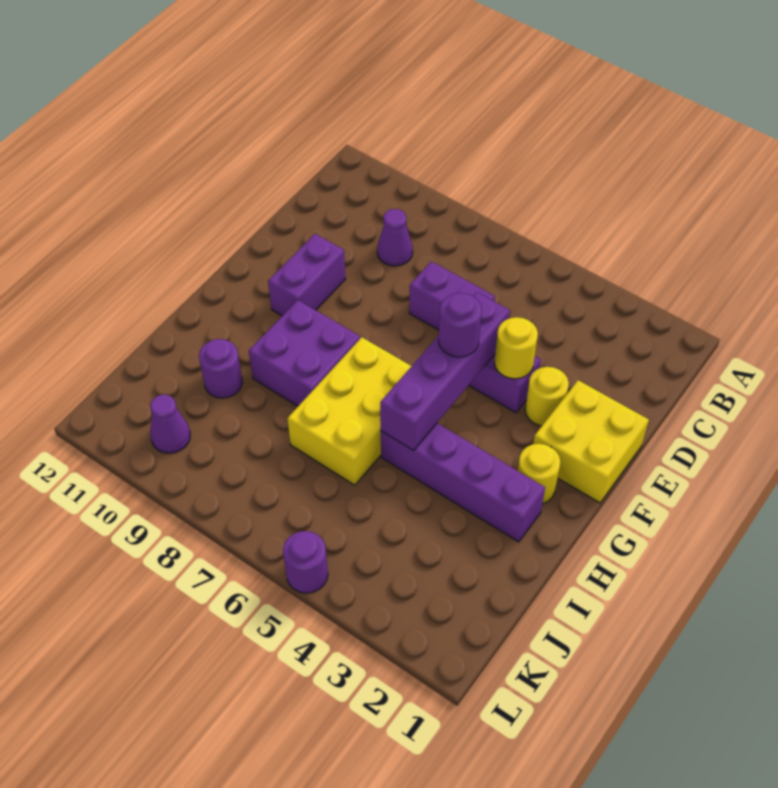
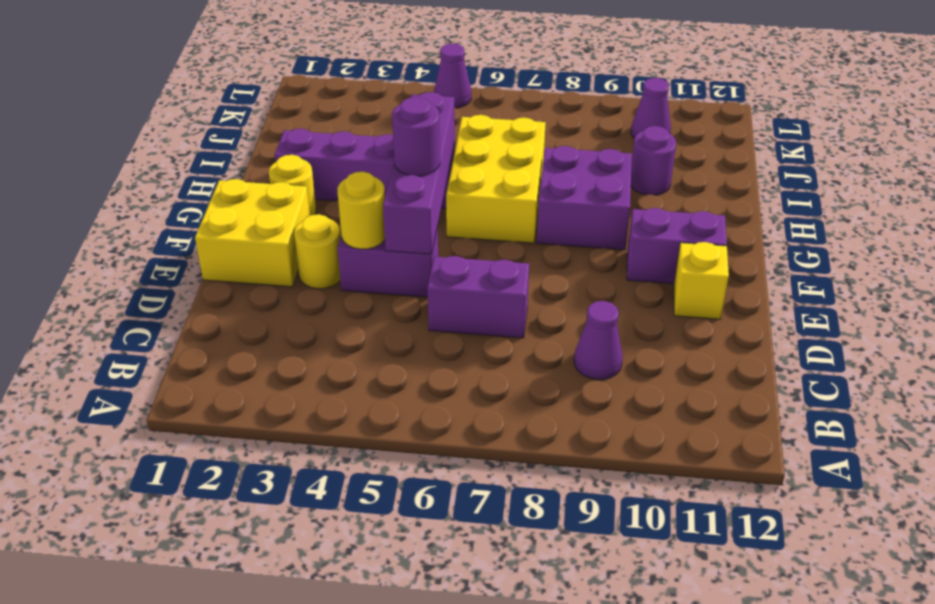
purple brick E10:F10 level 1 -> purple brick F10:F11 level 1
none -> yellow brick E11 level 1
purple round brick L5 level 1 -> purple cone L5 level 1

